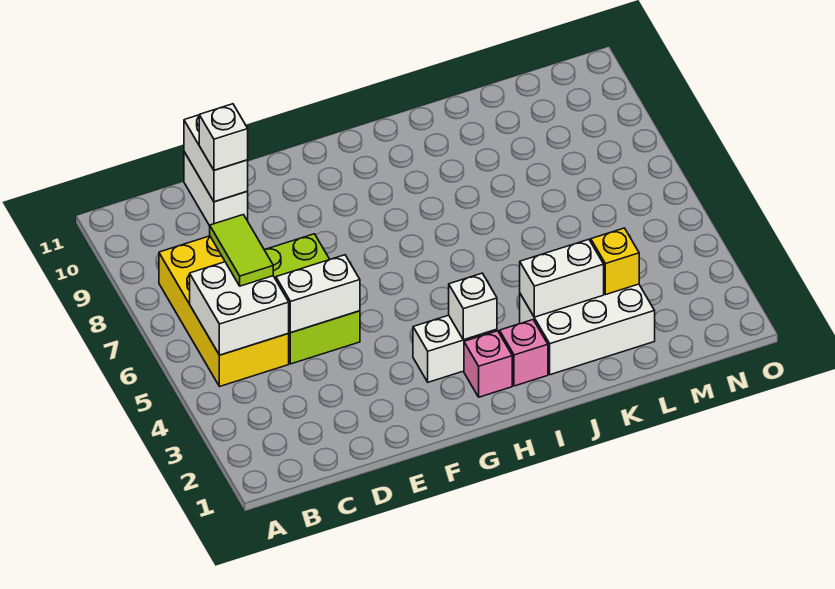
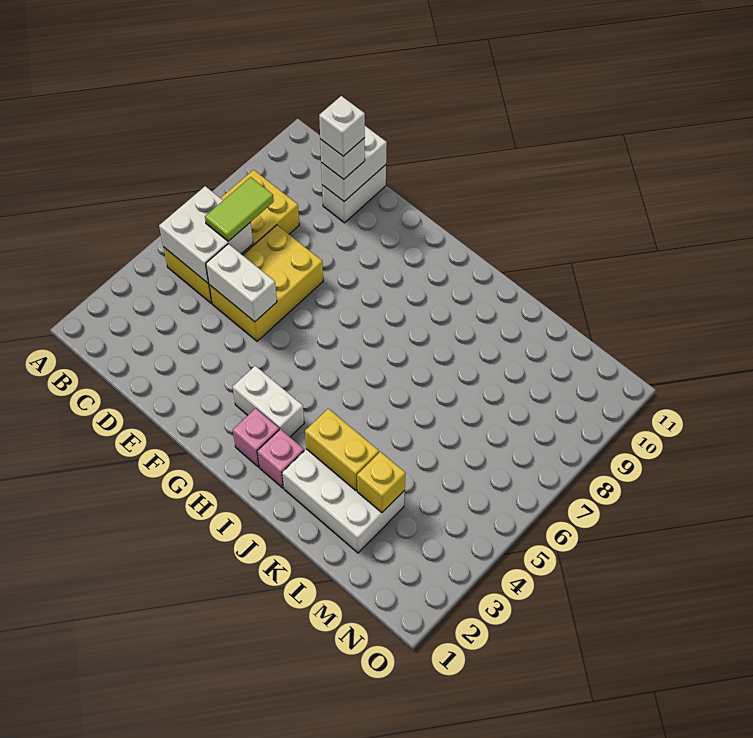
lime brick D5:E7 level 1 -> yellow brick D5:E7 level 1
white brick H3 level 2 -> white brick D10 level 4
white brick J3:K3 level 2 -> yellow brick J3:K3 level 2

